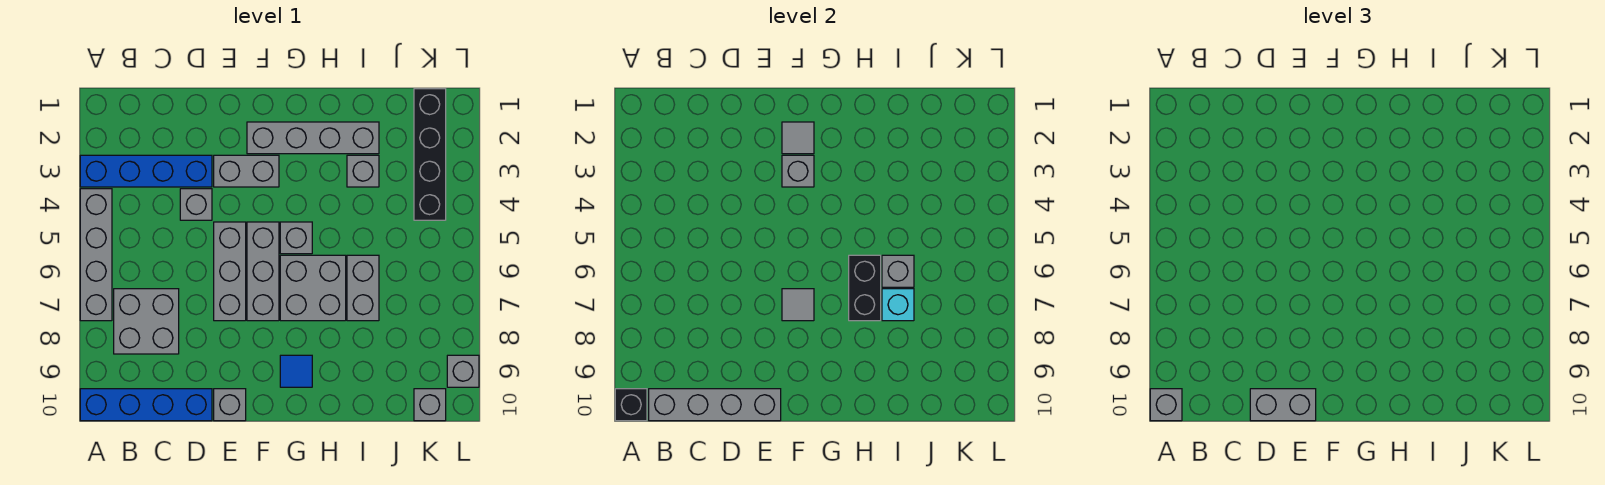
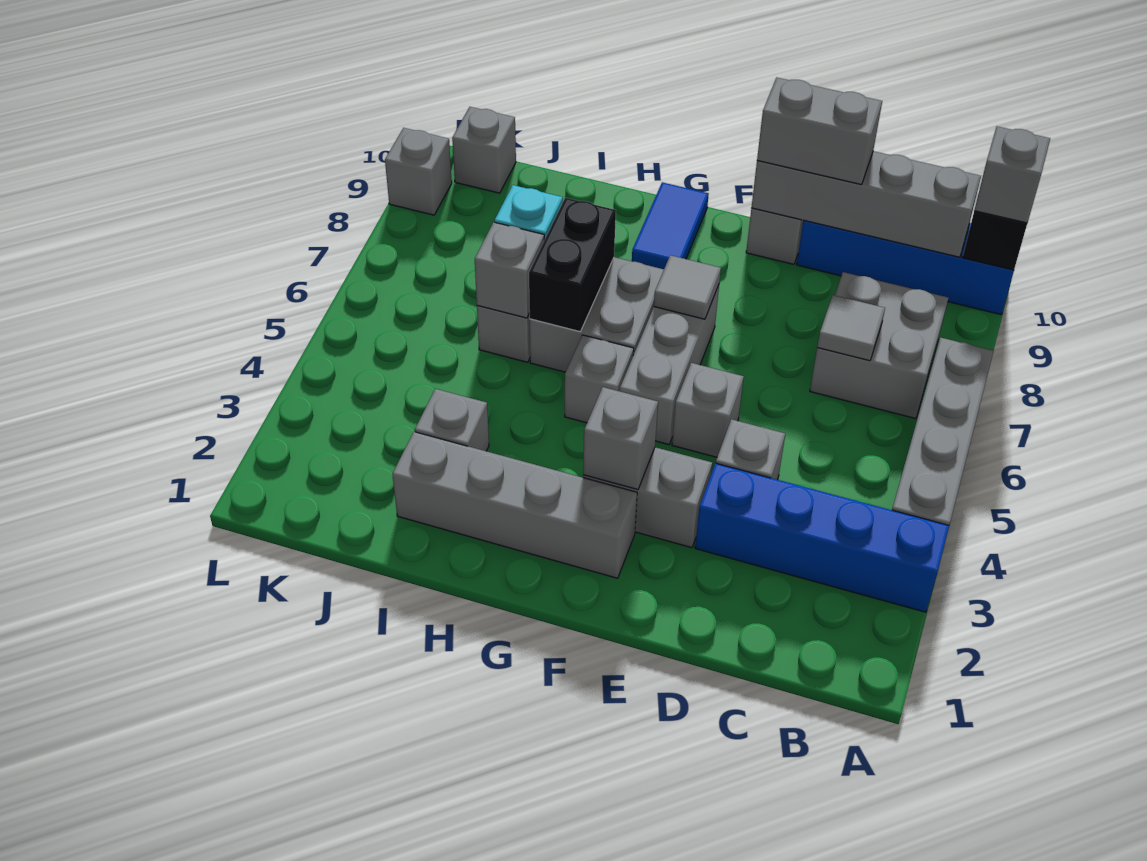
grey brick E5:E7 level 1 -> grey brick E5 level 1
grey tile F2 level 2 -> grey tile C7 level 2
blue tile G9 level 1 -> blue tile G9:G10 level 1
black brick K1:K4 level 1 -> none

